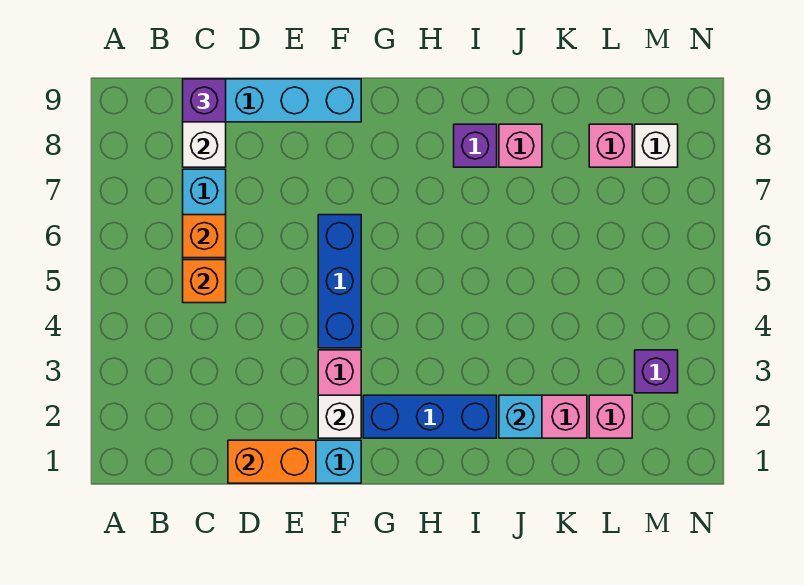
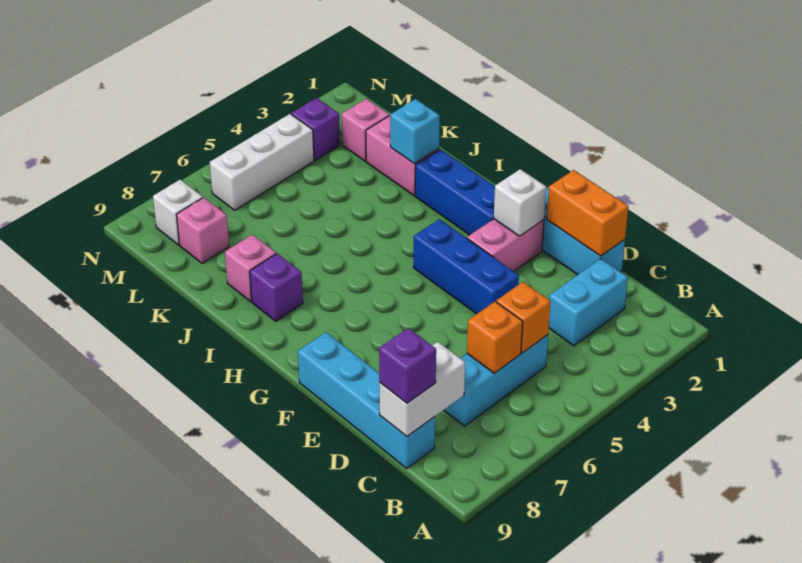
none -> cyan brick C2:C3 level 1
blue brick F4:F6 level 1 -> blue brick E4:G4 level 1
none -> white brick M4:M6 level 1

